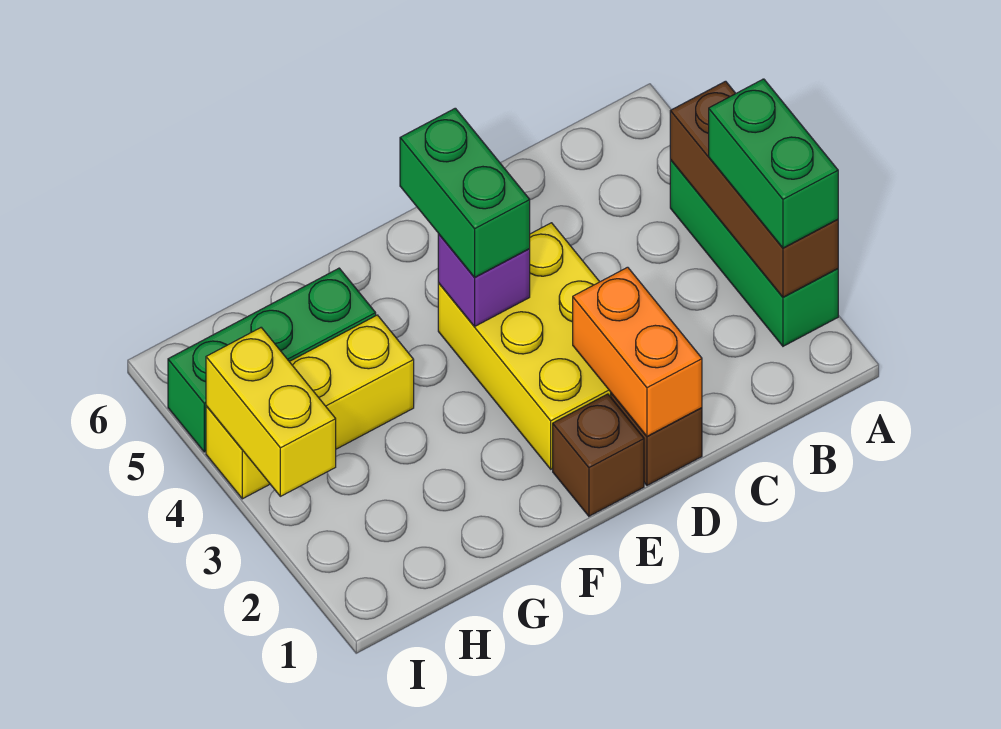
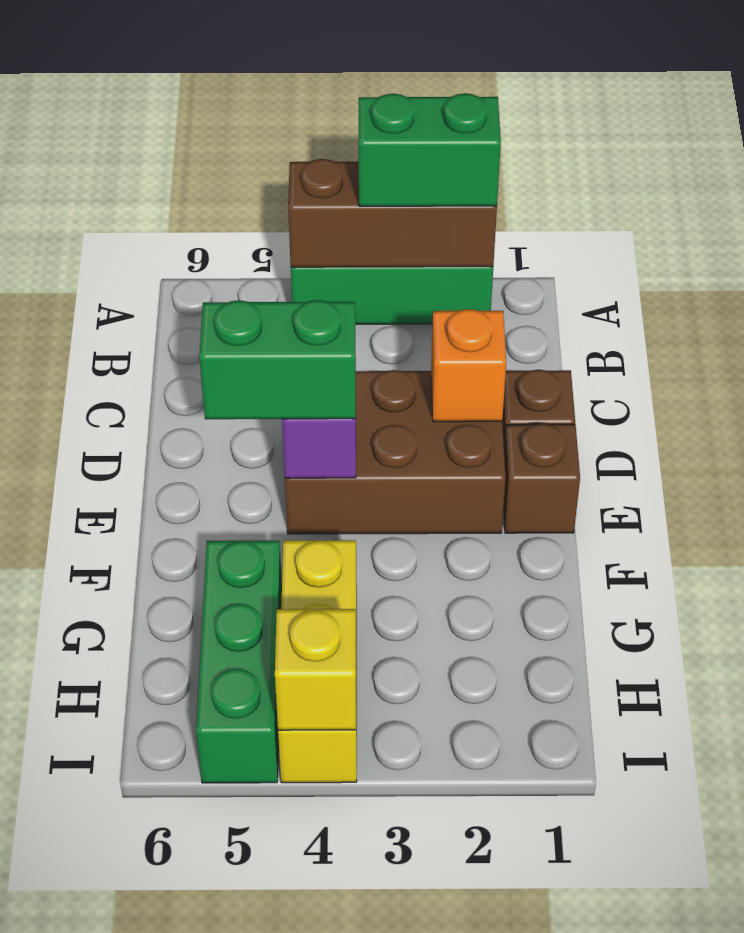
orange brick D1:D2 level 2 -> orange brick D2 level 2
yellow brick D2:E4 level 1 -> brown brick D2:E4 level 1
yellow brick I3:I4 level 2 -> yellow brick I4 level 2

